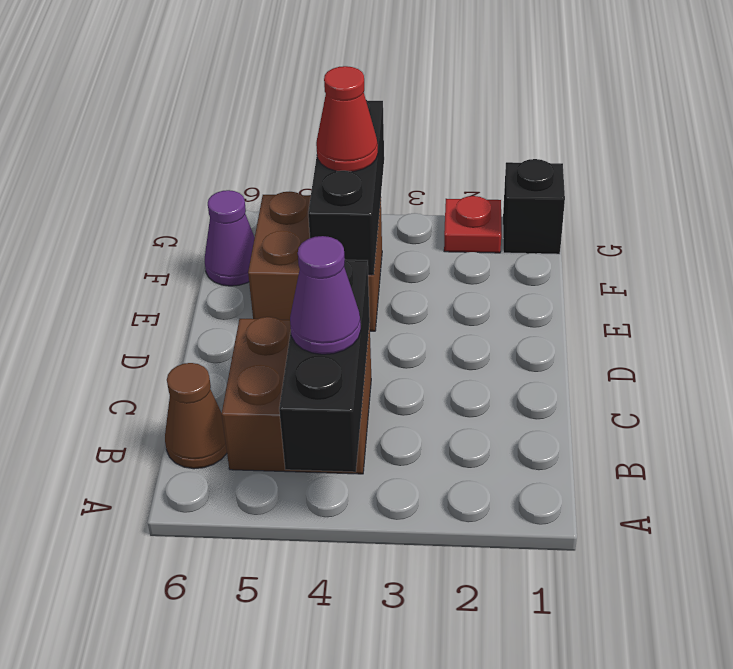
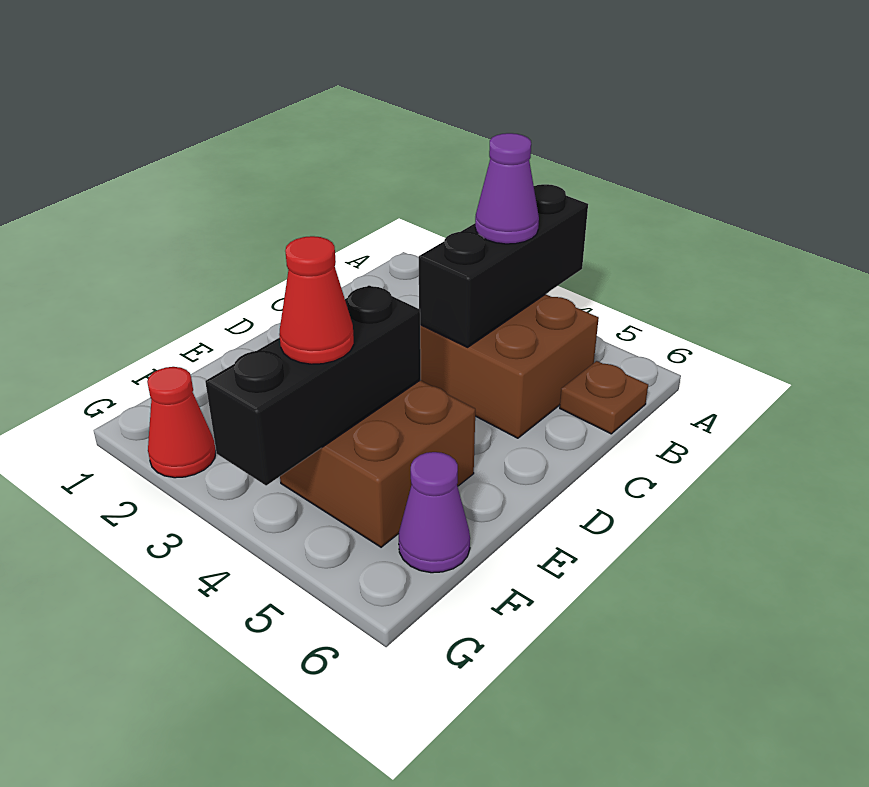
brown cone B6 level 1 -> brown plate B6 level 1
black brick G1 level 1 -> none
red plate G2 level 1 -> red cone G2 level 1

